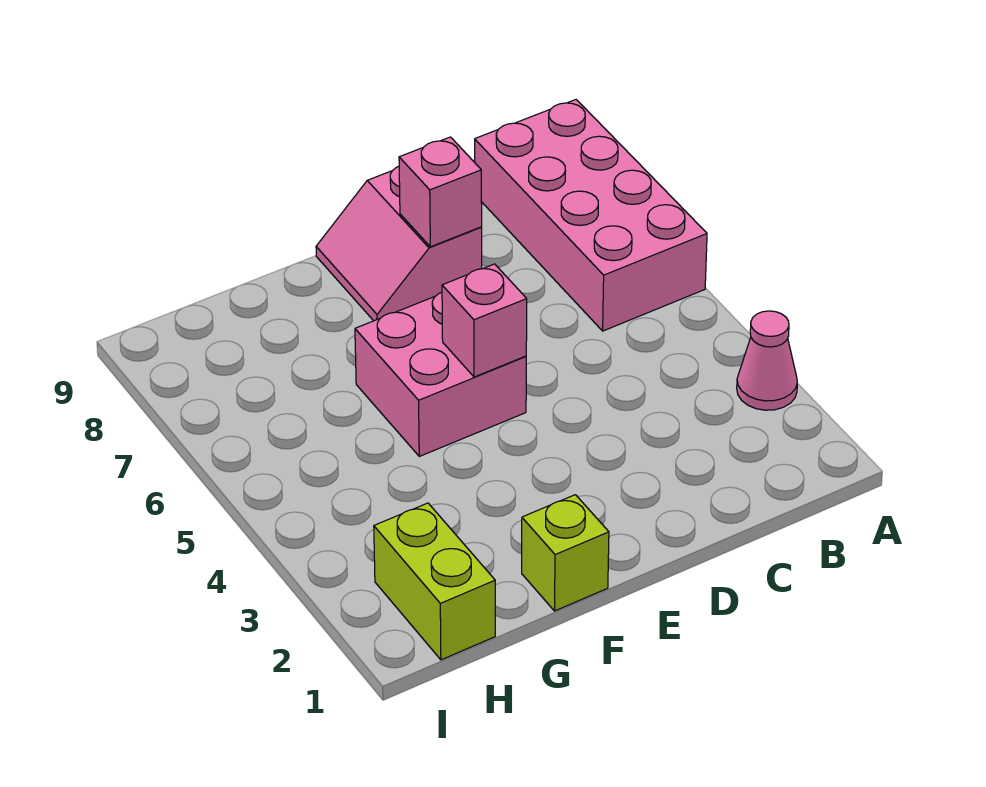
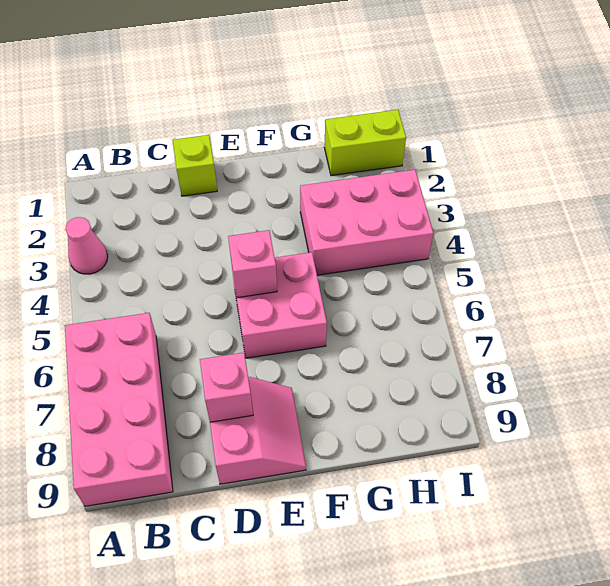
lime brick F1 level 1 -> lime brick D1 level 1
none -> pink brick G3:I4 level 1
lime brick H1:H2 level 1 -> lime brick H1:I1 level 1

